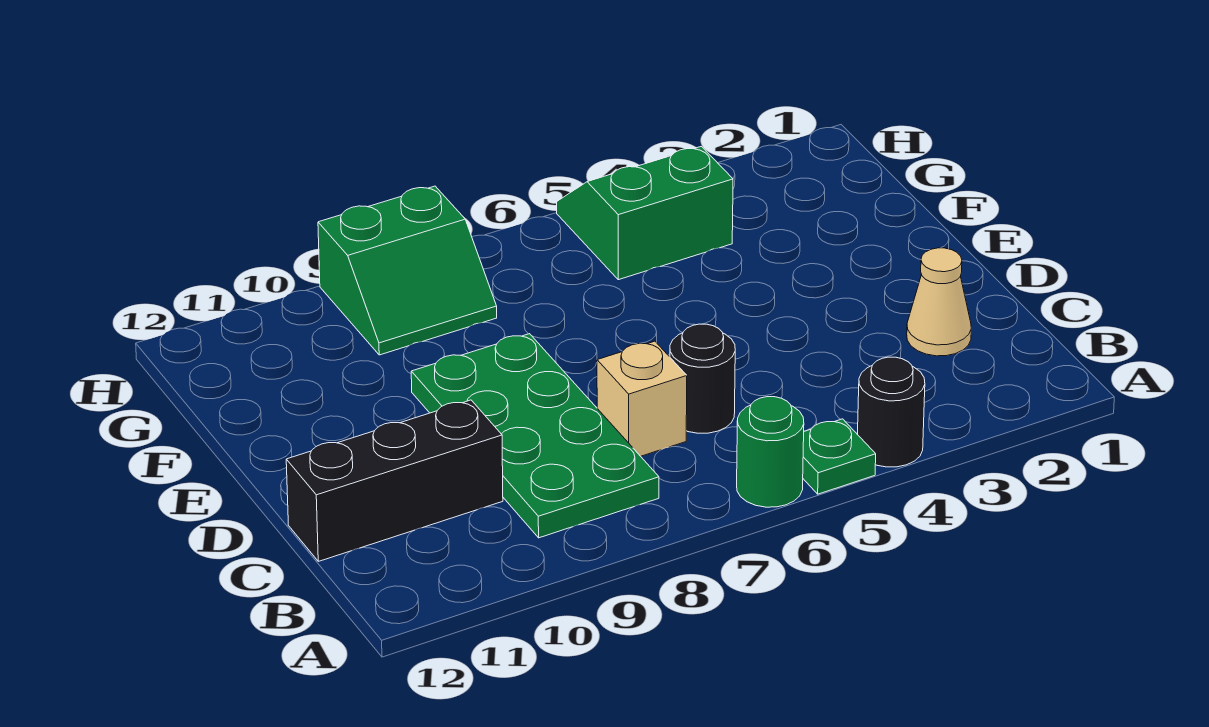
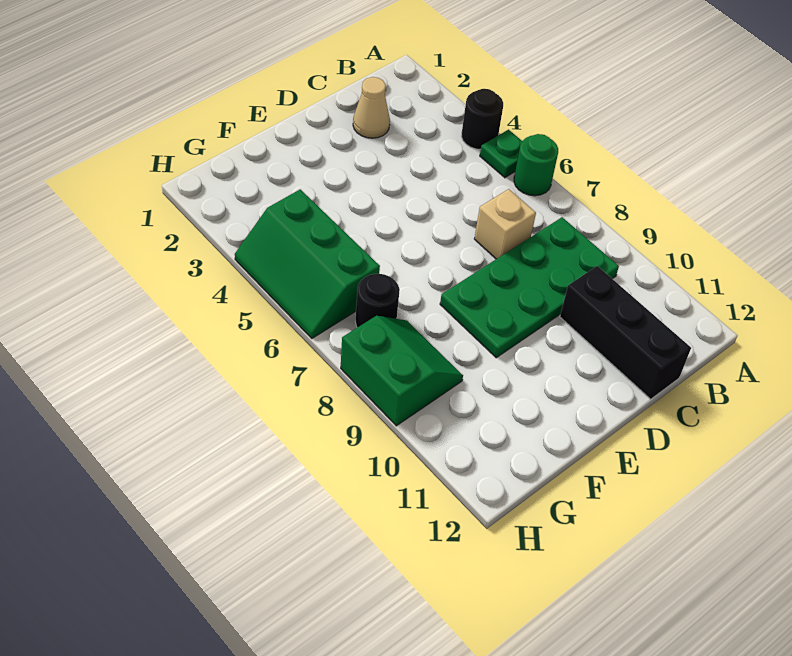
black round brick C6 level 1 -> black round brick G7 level 1
green slope G4:H5 level 1 top G -> green slope G4:H6 level 1 top G

